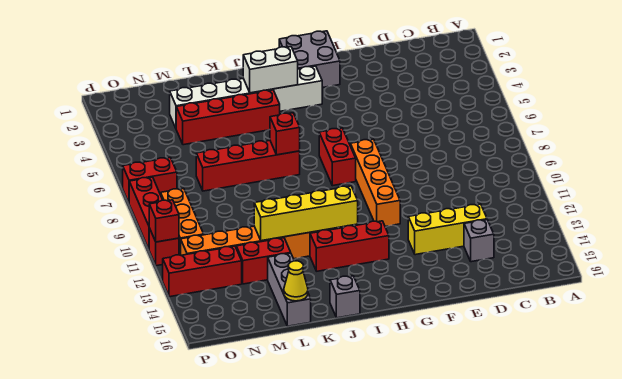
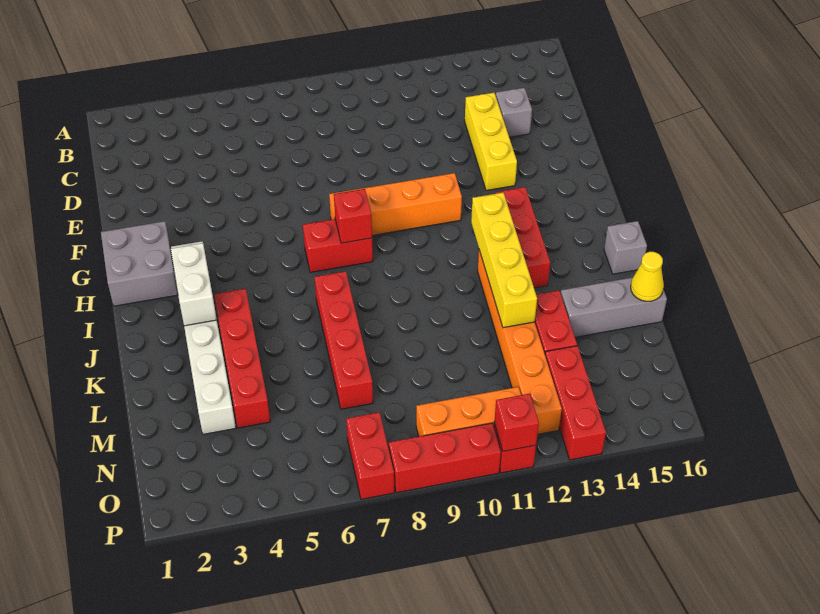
red brick J7 level 2 -> red brick H8 level 2

